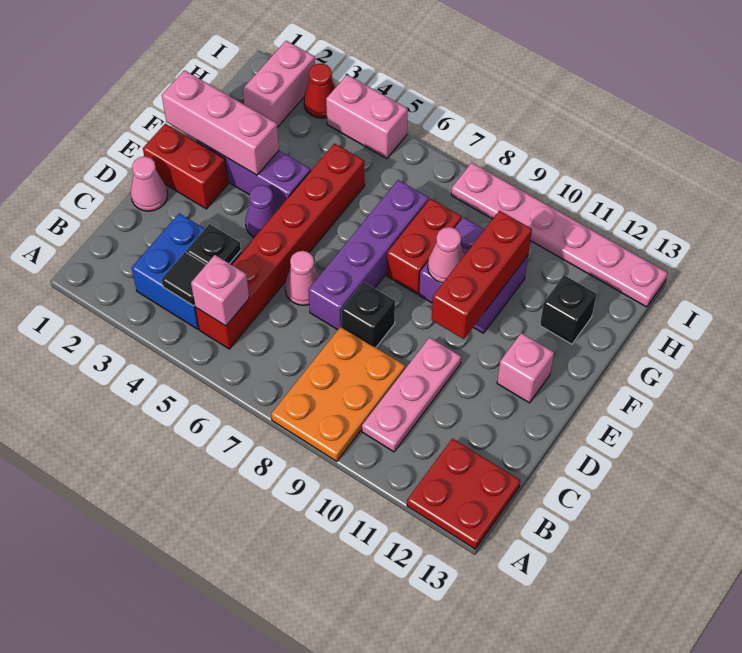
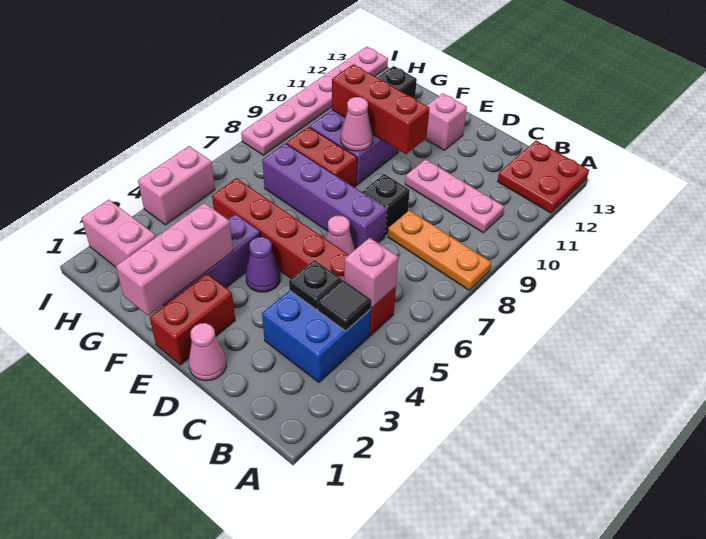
orange plate A8:C9 level 1 -> orange plate A8:C8 level 1
red cone I3 level 1 -> none

